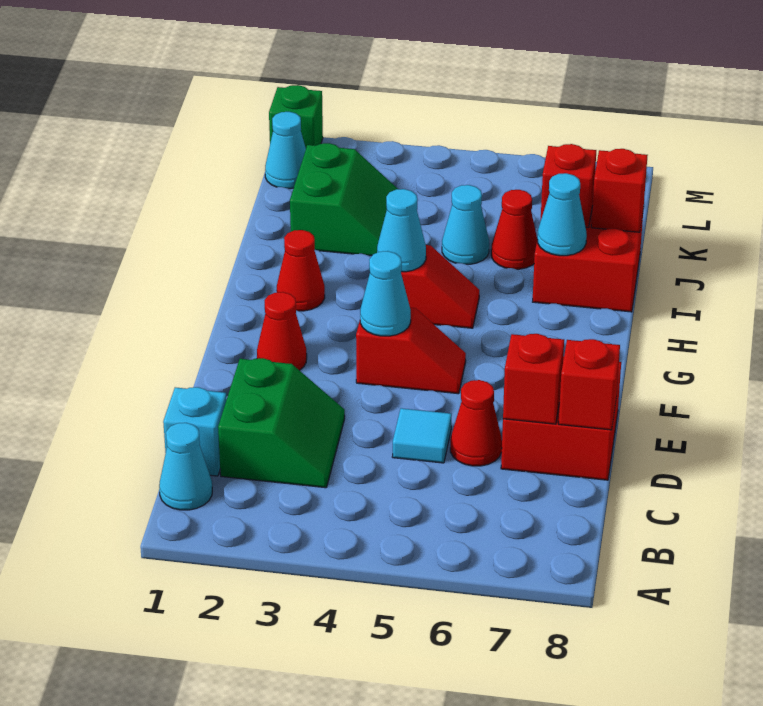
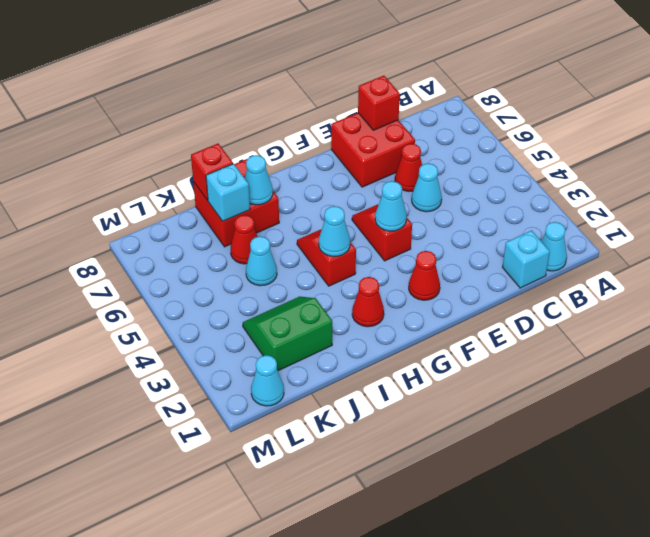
green slope C2:D3 level 1 top 2 -> none
cyan tile D5 level 1 -> cyan cone D5 level 1
red brick D7 level 2 -> none
red brick J7 level 2 -> cyan brick J7 level 2
green brick M1 level 1 -> none

